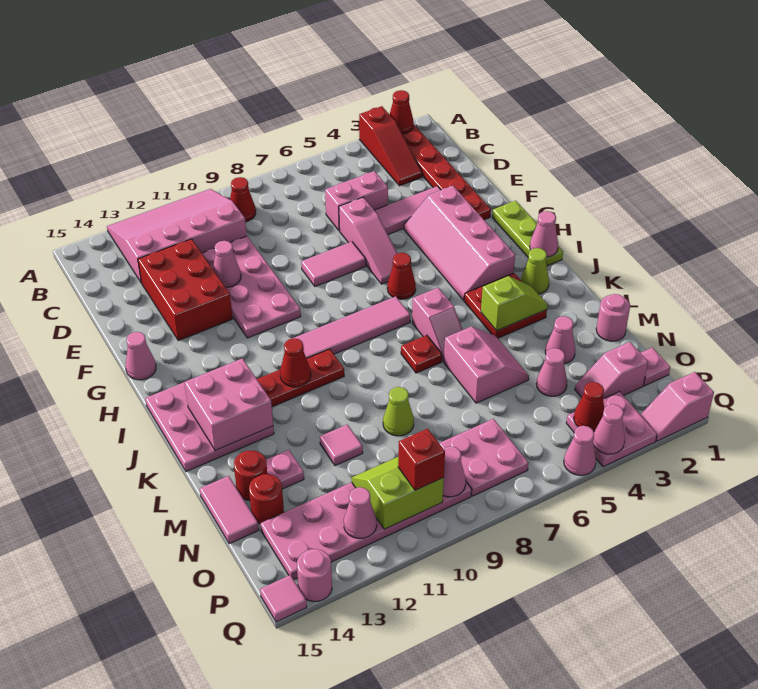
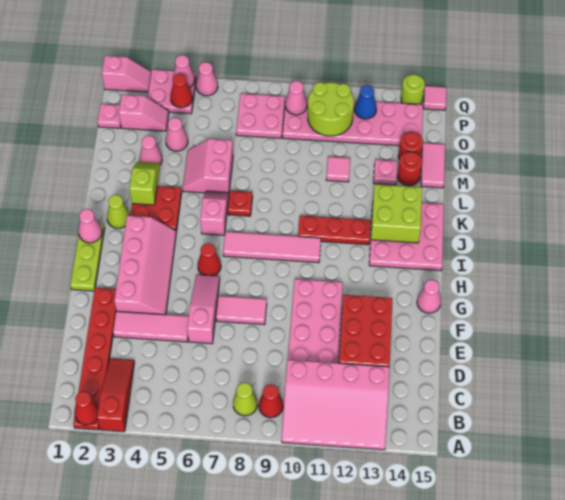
pink brick D5:D6 level 1 -> none
pink cone E11 level 2 -> none
red cone J11 level 2 -> none
pink brick J13:K14 level 2 -> lime brick J13:K14 level 2
lime slope K3:K4 level 2 top 4 -> lime slope K3:L3 level 2 top K
pink round brick M1 level 1 -> none
lime cone M9 level 1 -> lime cone B8 level 1
lime slope O10:P11 level 2 top P -> lime round brick O10:P11 level 2
red brick P10 level 3 -> none
pink cone P12 level 2 -> blue cone P12 level 2
pink round brick Q14 level 1 -> lime round brick Q14 level 1

